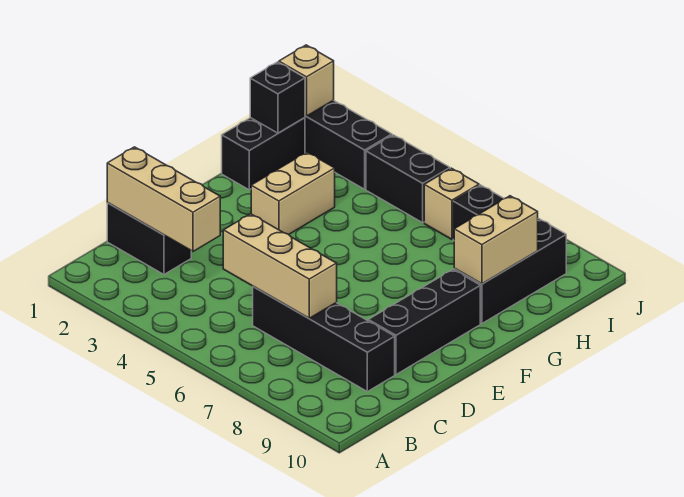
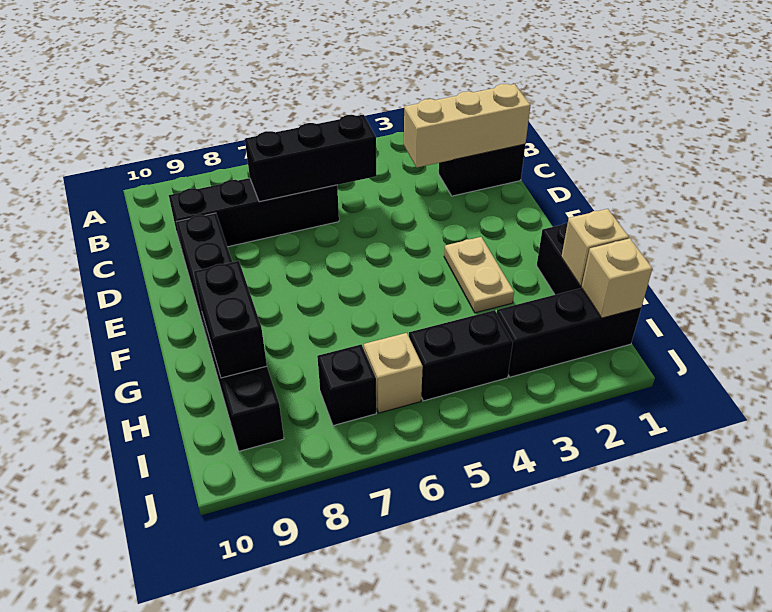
tan brick C5:C7 level 2 -> black brick C5:C7 level 2
tan brick F3:G3 level 1 -> tan plate F3:G3 level 1
tan brick G9:H9 level 2 -> black brick G9:H9 level 2
black brick H1 level 2 -> tan brick H1 level 2

